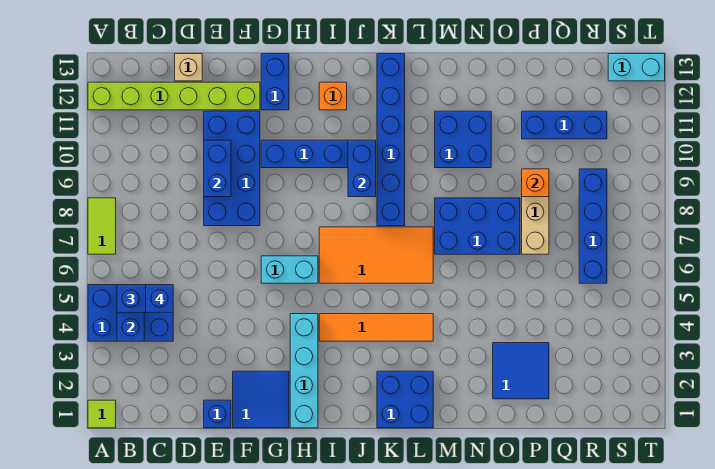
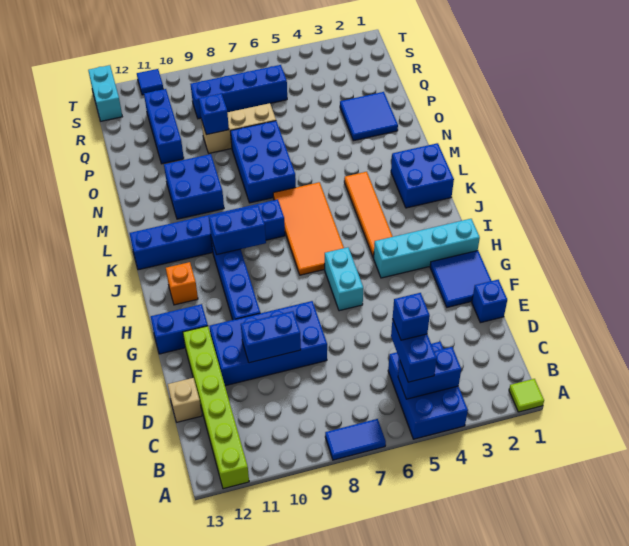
lime tile A7:A8 level 1 -> blue tile A7:A8 level 1
orange brick P9 level 2 -> blue brick P9 level 2
none -> blue tile T11 level 1

